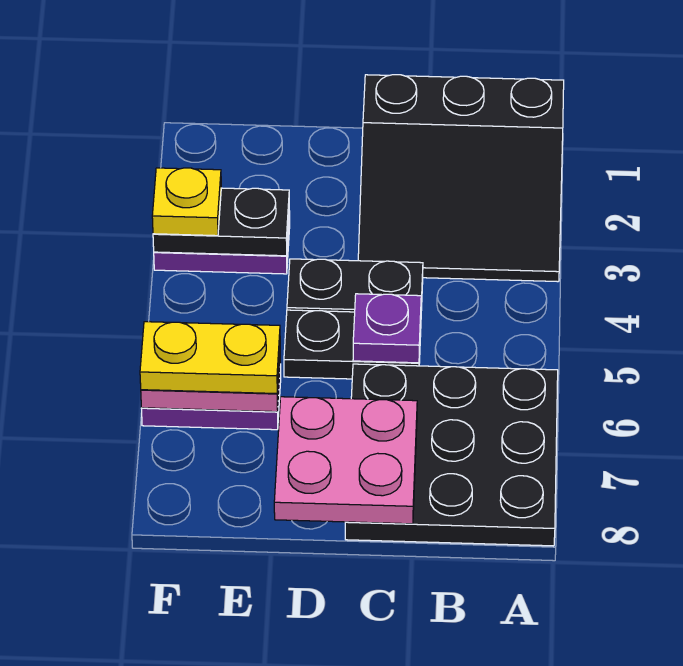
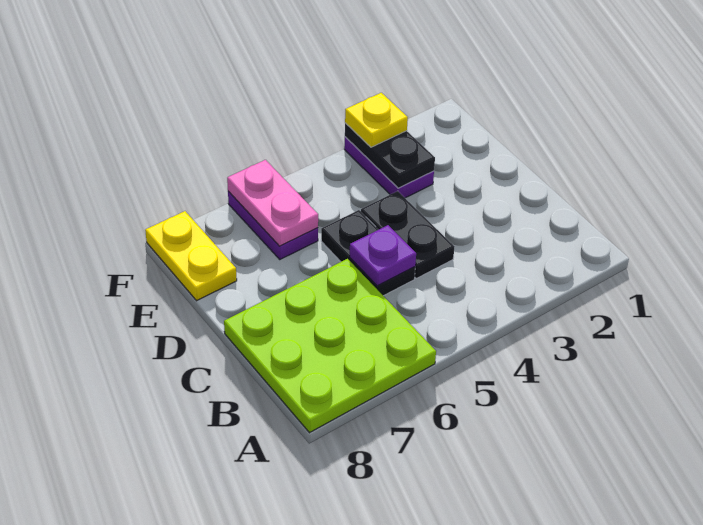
black slope A1:C3 level 1 top 1 -> none
black plate A6:C8 level 1 -> lime plate A6:C8 level 1
pink plate C7:D8 level 2 -> none
yellow plate E6:F6 level 3 -> yellow plate E8:F8 level 1

